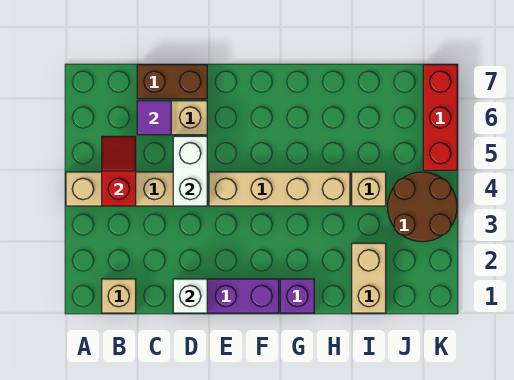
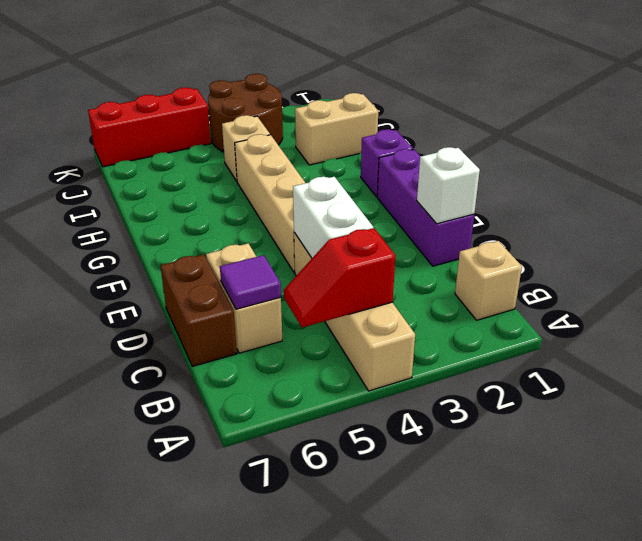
white brick D4:D5 level 2 -> white brick C4:D4 level 2

